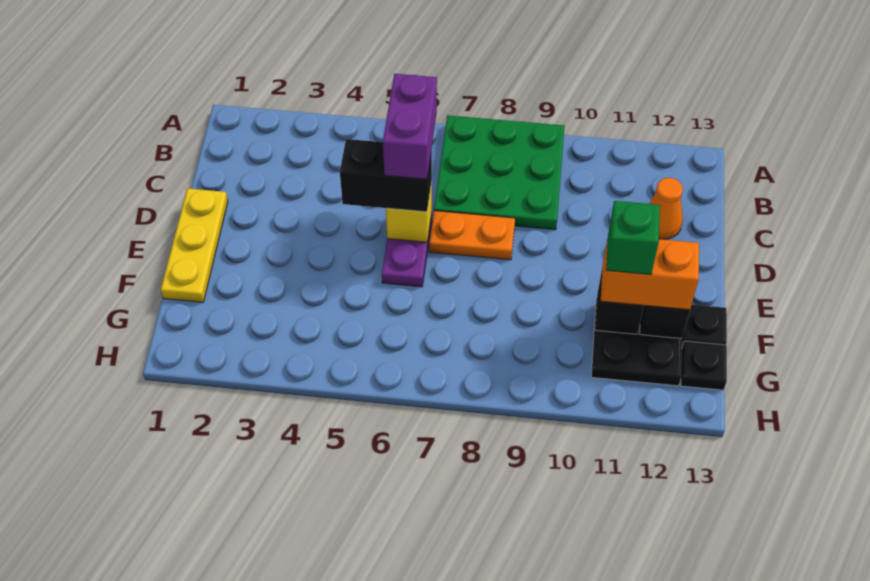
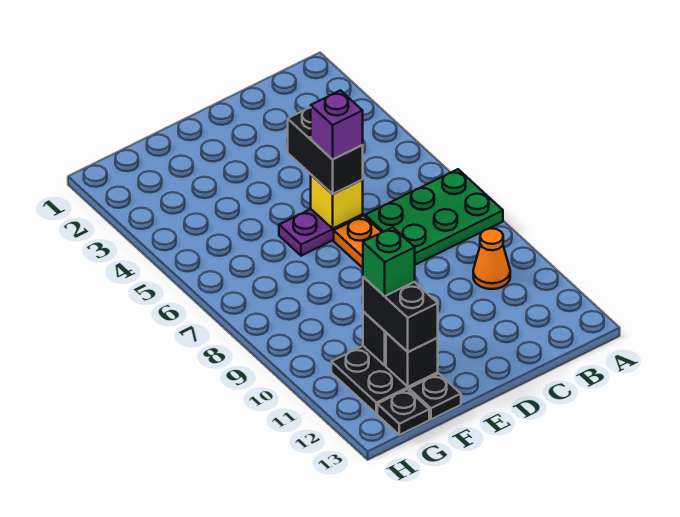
green plate A7:C9 level 1 -> green plate A7:C8 level 1
purple brick C6:D6 level 4 -> purple brick D6 level 4
orange cone C12 level 1 -> orange cone B10 level 1
yellow plate D1:F1 level 1 -> none
orange brick F11:F12 level 3 -> black brick F11:F12 level 3

